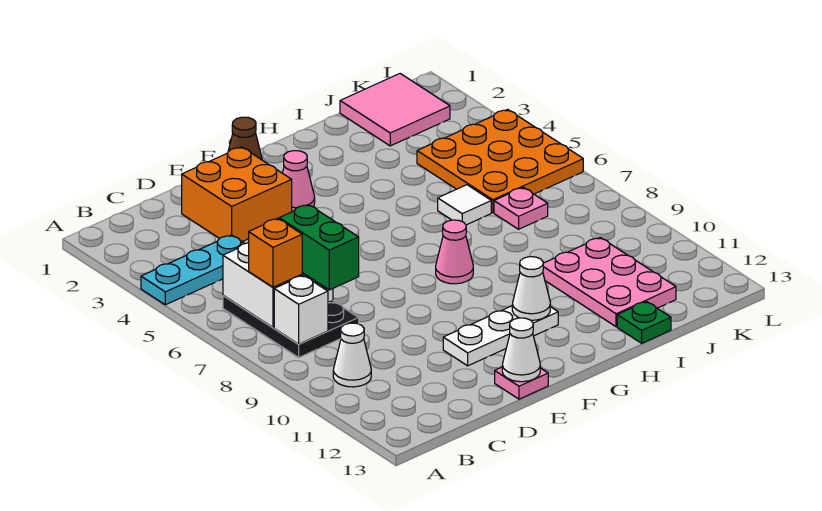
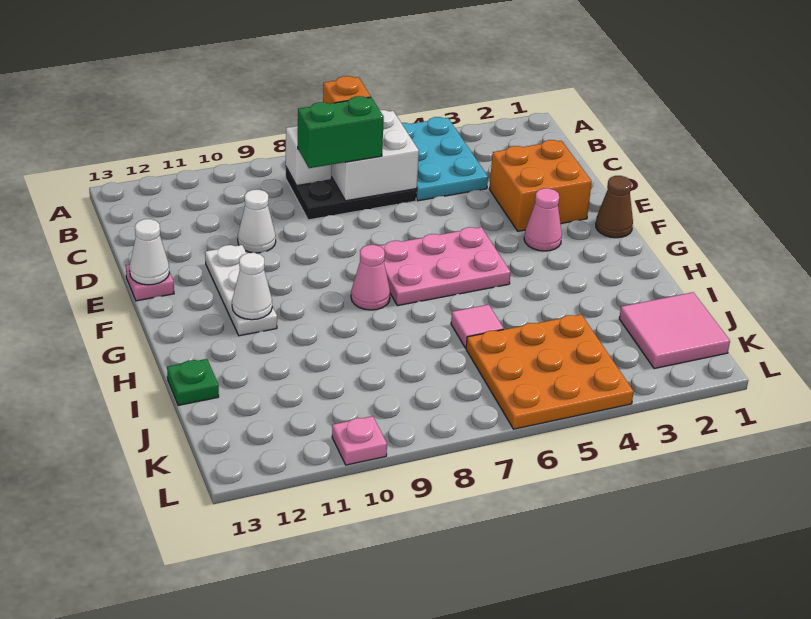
cyan plate A4:C4 level 1 -> cyan plate A4:C5 level 1
white cone B10 level 1 -> white cone D10 level 1
white tile I6 level 1 -> pink tile I6 level 1
pink plate I10:J12 level 1 -> pink plate F5:G7 level 1
pink plate J7 level 1 -> pink plate L10 level 1

